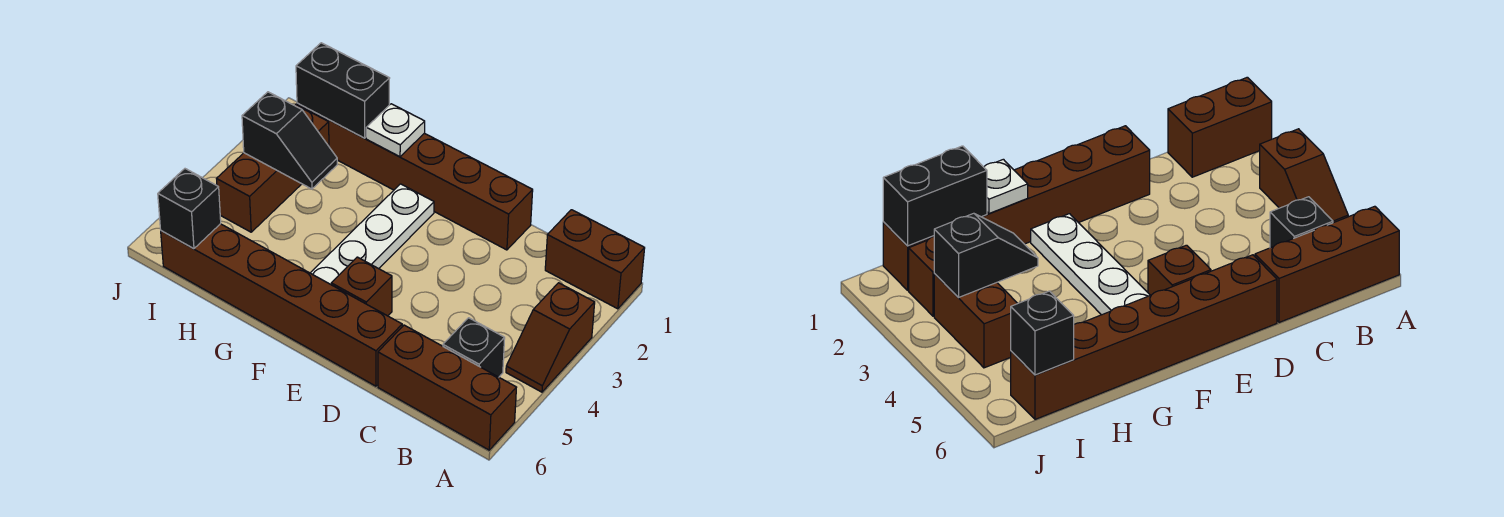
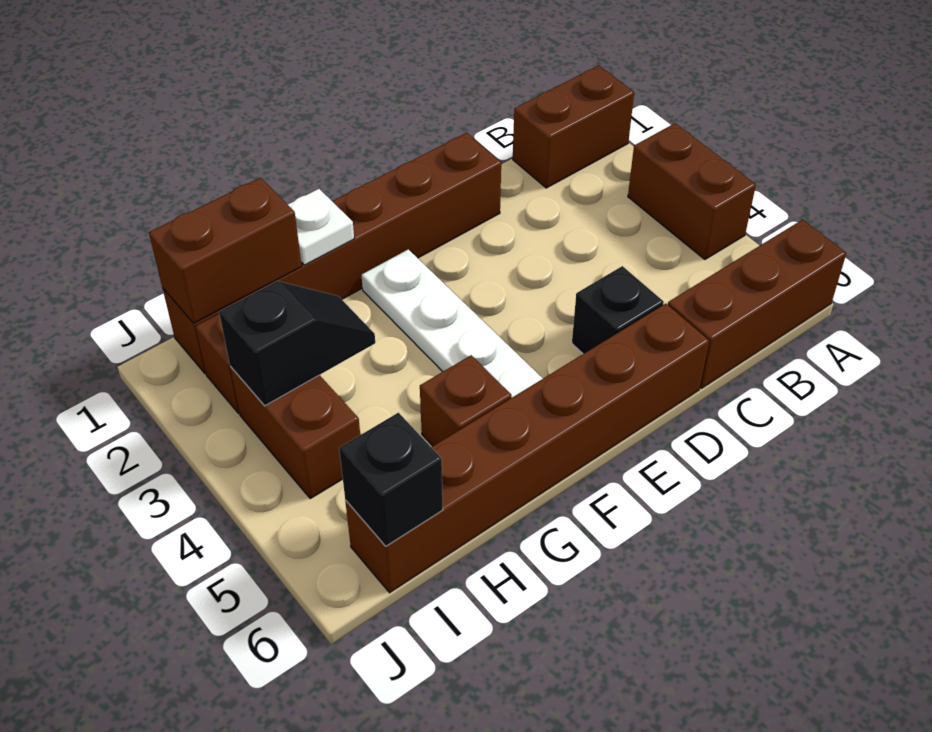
brown slope A3:A4 level 1 top 3 -> brown brick A3:A4 level 1
black brick B5 level 1 -> black brick D5 level 1
brown brick E5 level 1 -> brown brick G5 level 1
black brick H1:I1 level 2 -> brown brick H1:I1 level 2

